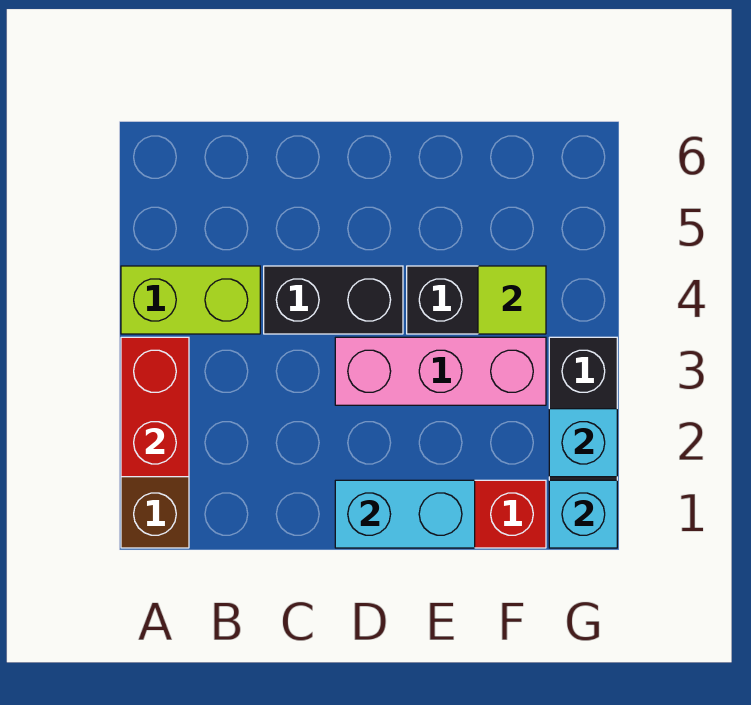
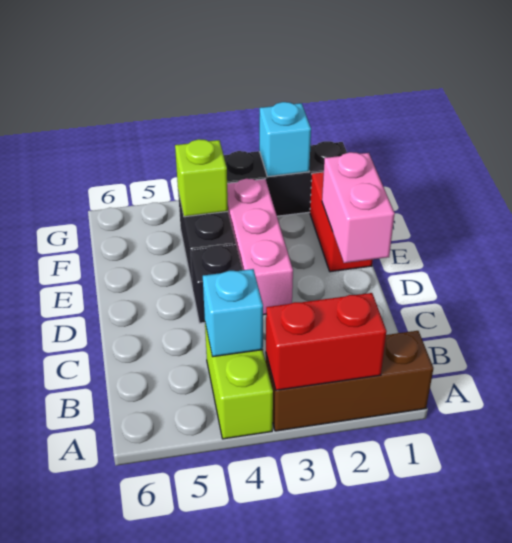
black brick C4:D4 level 1 -> black brick D4 level 1
cyan brick D1:E1 level 2 -> pink brick D1:E1 level 2
lime tile F4 level 2 -> lime brick F4 level 2
cyan brick G1 level 2 -> cyan brick B4 level 2

